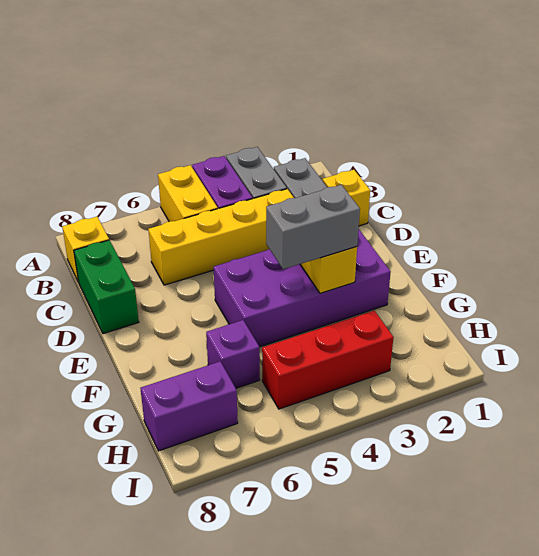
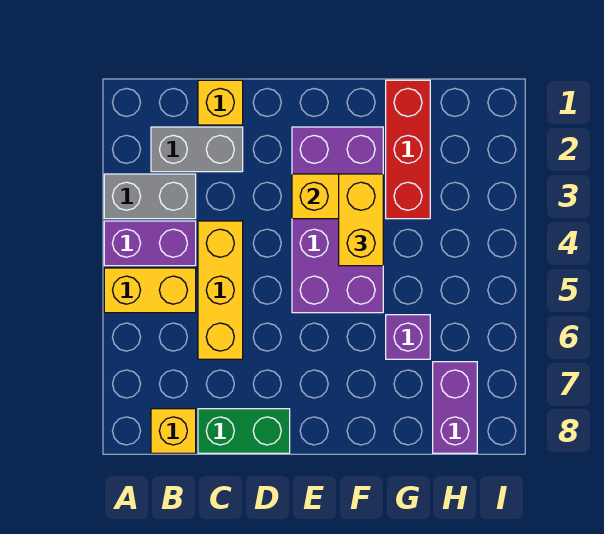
yellow brick C3:C6 level 1 -> yellow brick C4:C6 level 1
grey brick F3:F4 level 3 -> yellow brick F3:F4 level 3
red brick H3:H5 level 1 -> red brick G1:G3 level 1

